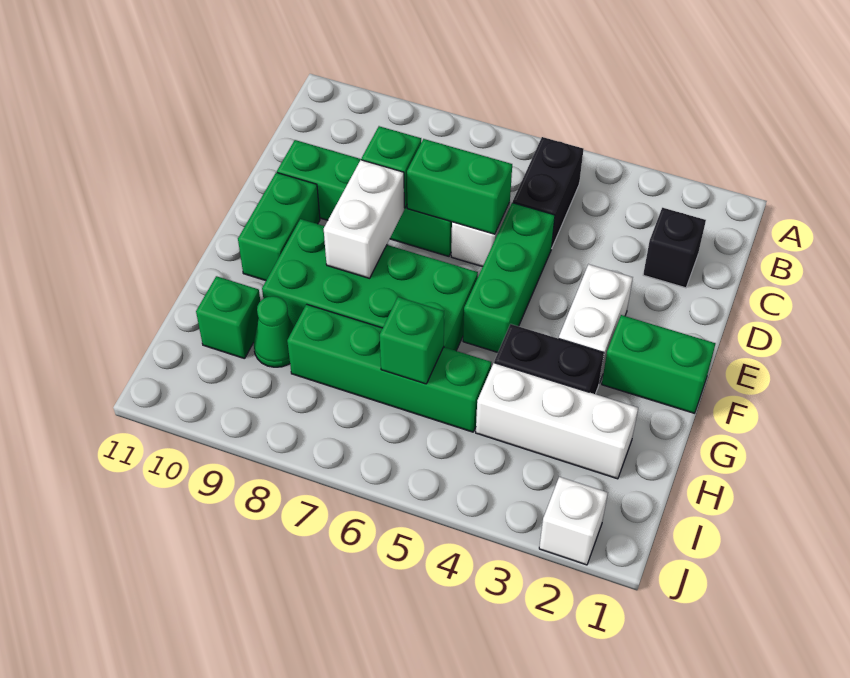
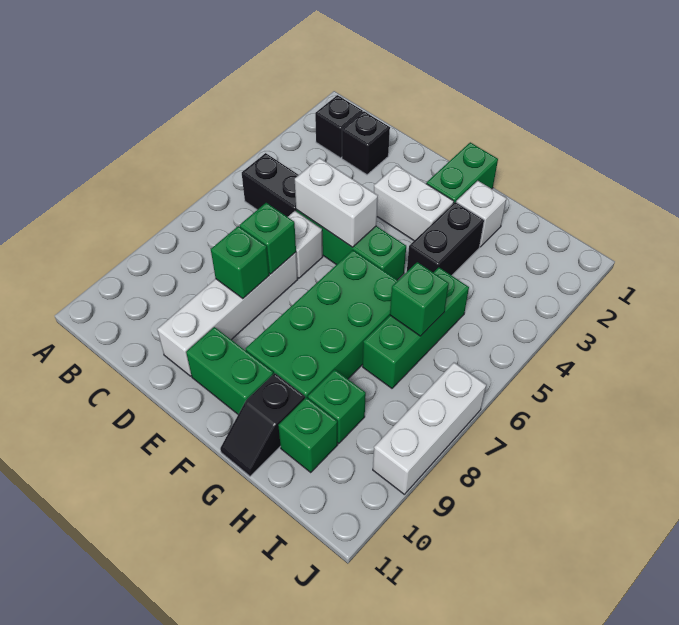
none -> black brick B2 level 1
green brick D6:D7 level 2 -> green brick D7 level 2
green brick D7:D10 level 1 -> white brick D7:D10 level 1
white brick E8:F8 level 2 -> white brick D5:E5 level 2
none -> black slope G10:G11 level 1 top 10
white brick H2:H4 level 1 -> white brick J7:J9 level 1
green brick H5:H8 level 1 -> green brick H5:H7 level 1
green cone H9 level 1 -> green brick H9 level 1
white brick J2 level 1 -> white brick G2 level 1

